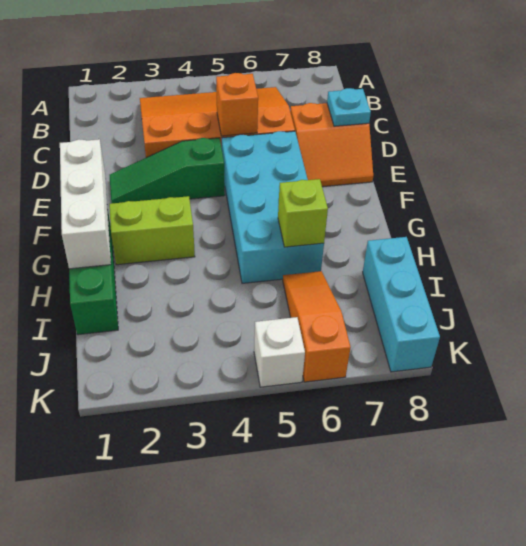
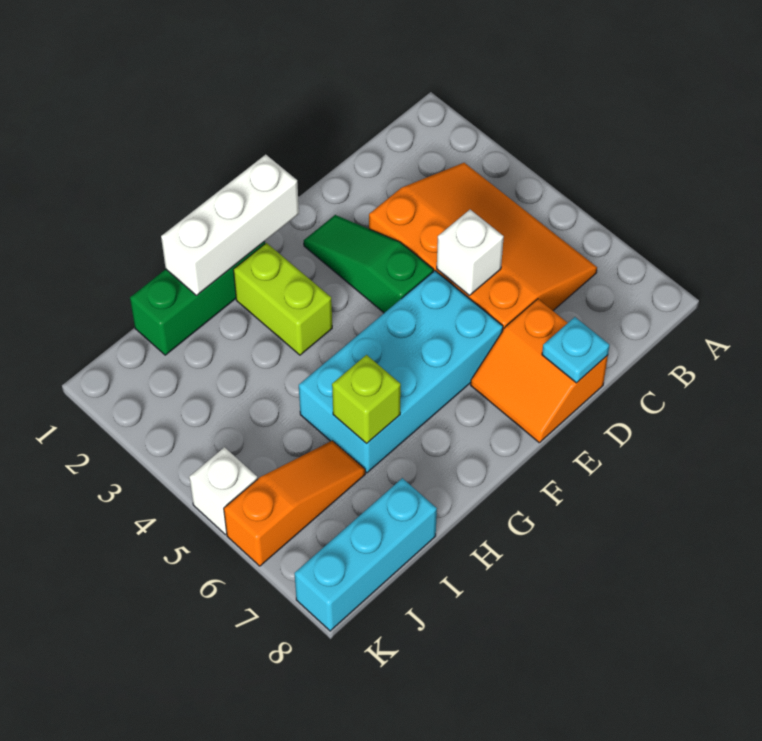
orange brick D5 level 2 -> white brick D5 level 2

